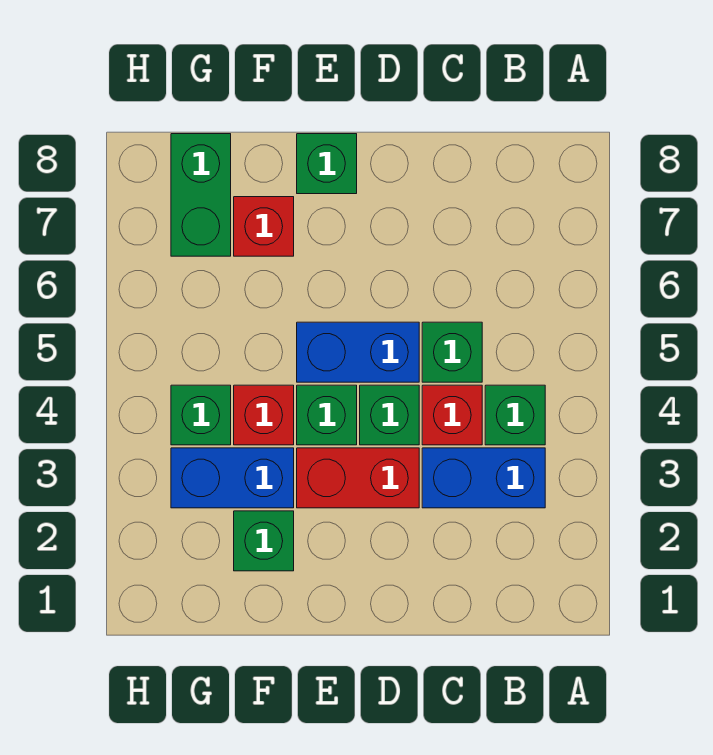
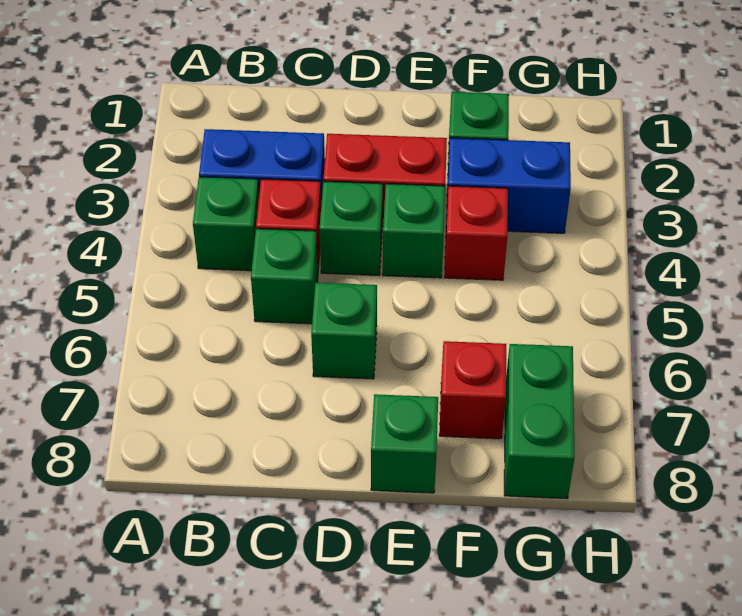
blue brick D5:E5 level 1 -> none
green brick G4 level 1 -> green brick D6 level 1

